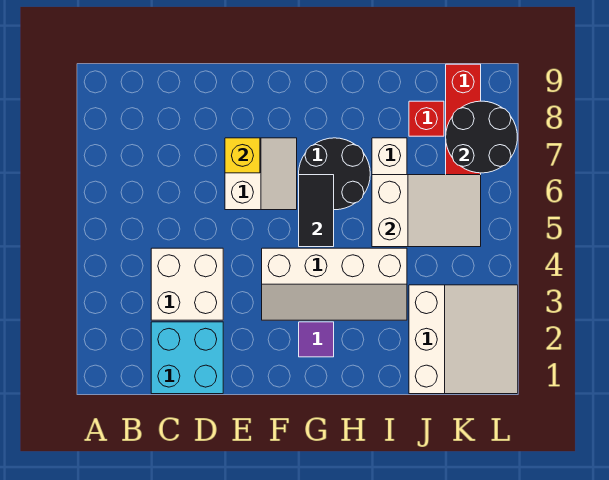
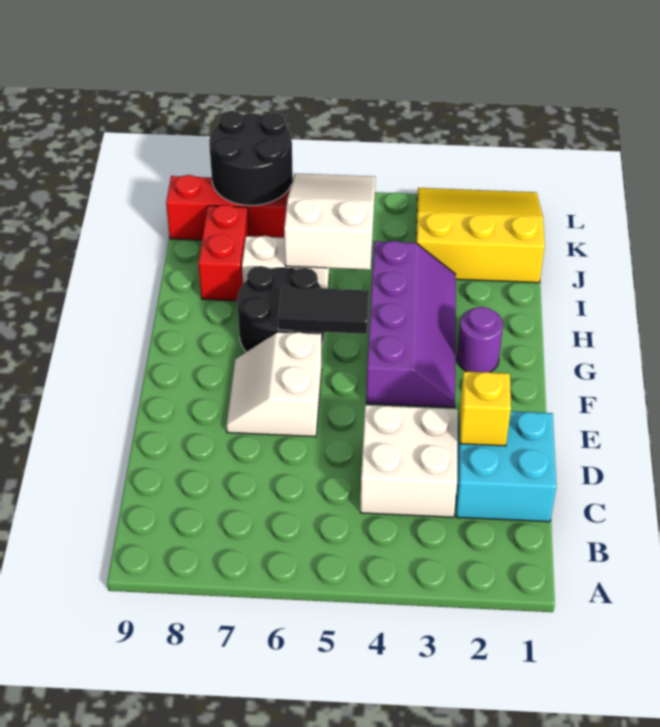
white slope E6:F7 level 1 top E -> white slope E6:F7 level 1 top 6
yellow brick E7 level 2 -> yellow brick D2 level 2
white slope F3:I4 level 1 top 4 -> purple slope F3:I4 level 1 top 4
purple tile G2 level 1 -> purple round brick G2 level 1
white slope J1:L3 level 1 top J -> yellow slope J1:L3 level 1 top J
red brick J8 level 1 -> red brick I8:J8 level 1

